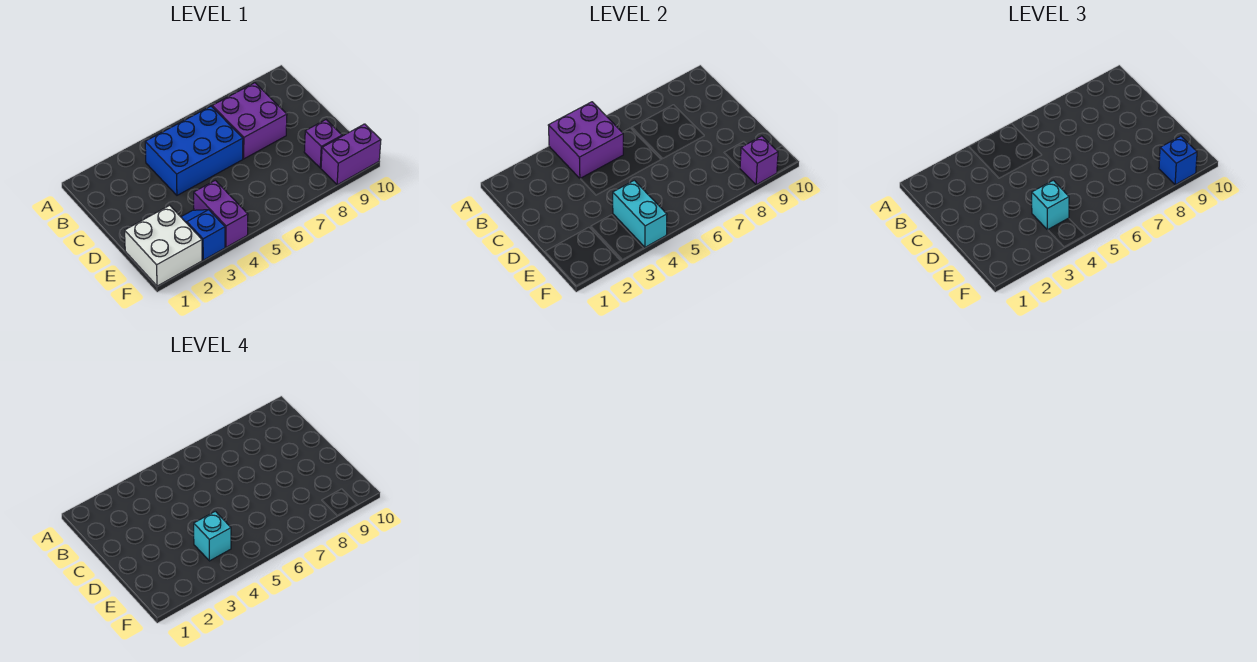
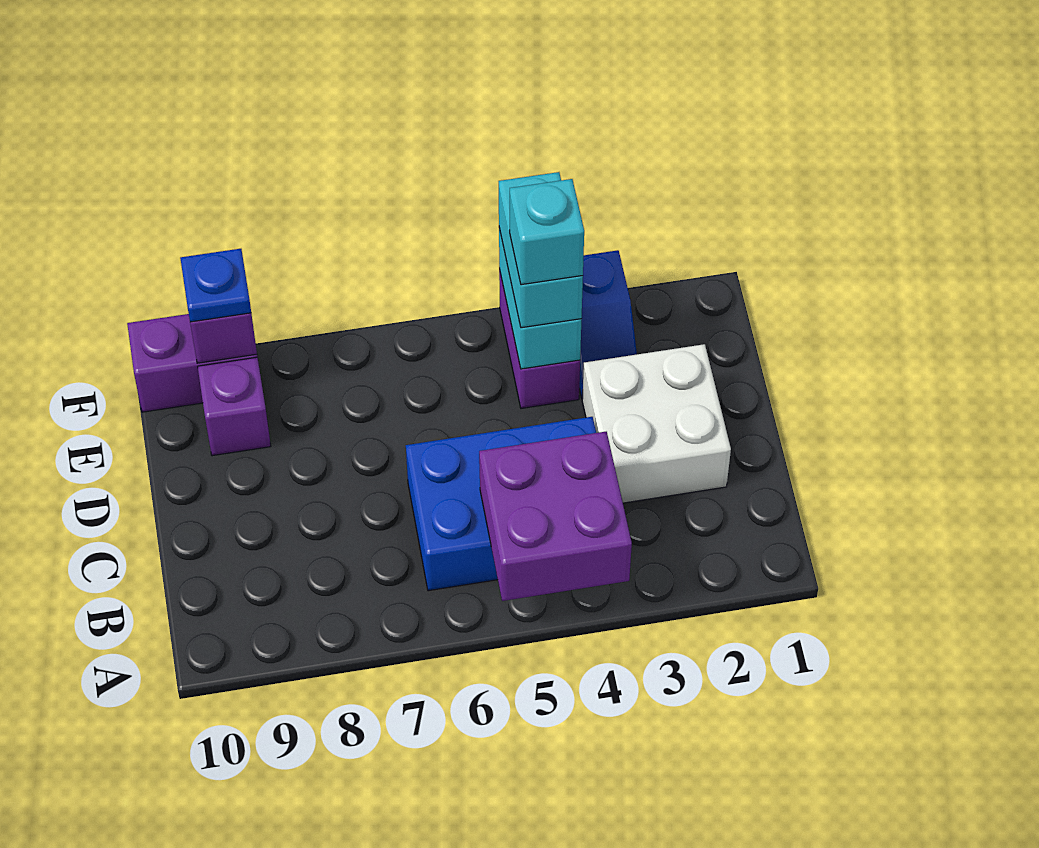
purple brick B7:C8 level 1 -> none
white brick E1:F2 level 1 -> white brick C2:D3 level 1
cyan brick E4 level 3 -> cyan brick E4:F4 level 3
blue brick F9 level 3 -> blue plate F9 level 3

